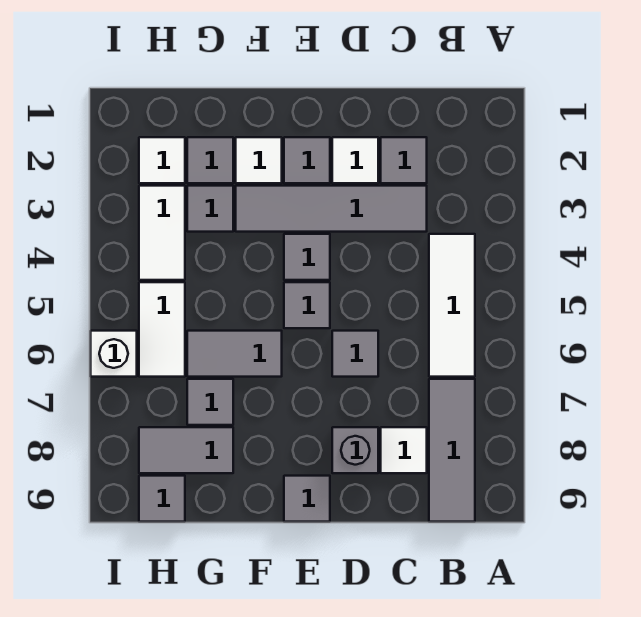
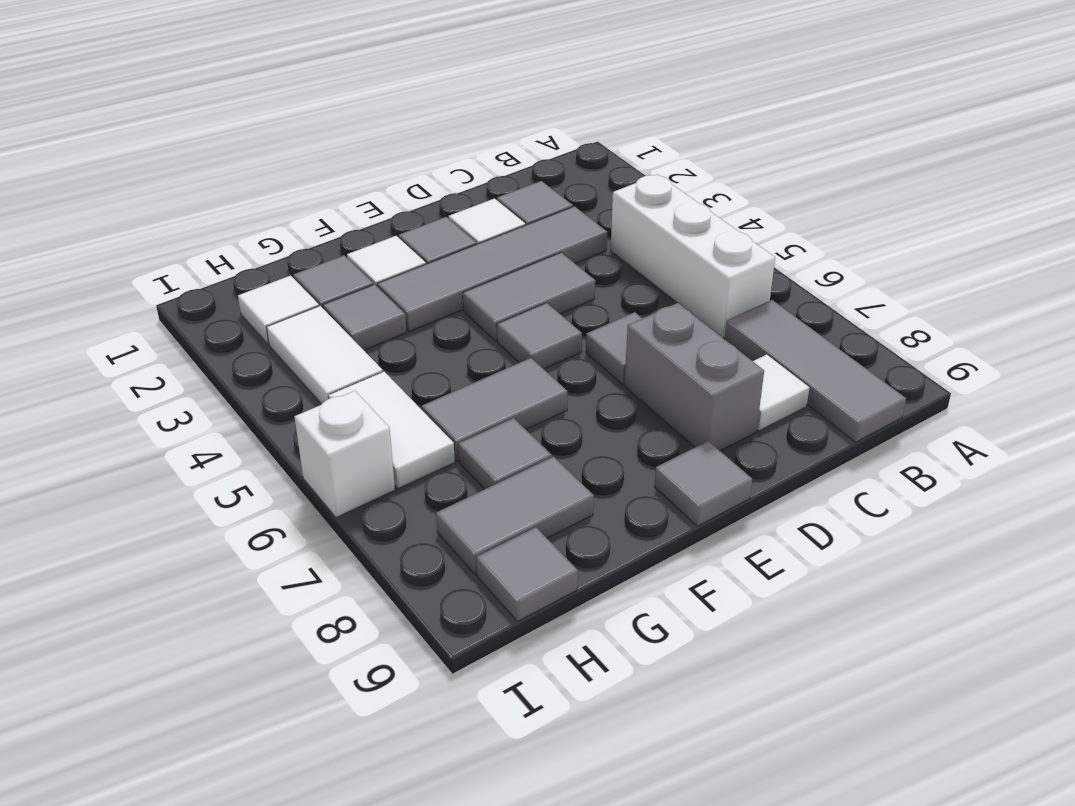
white tile B4:B6 level 1 -> white brick B4:B6 level 1
grey brick D8 level 1 -> grey brick D7:D8 level 1
grey tile E4 level 1 -> grey tile D4:E4 level 1

